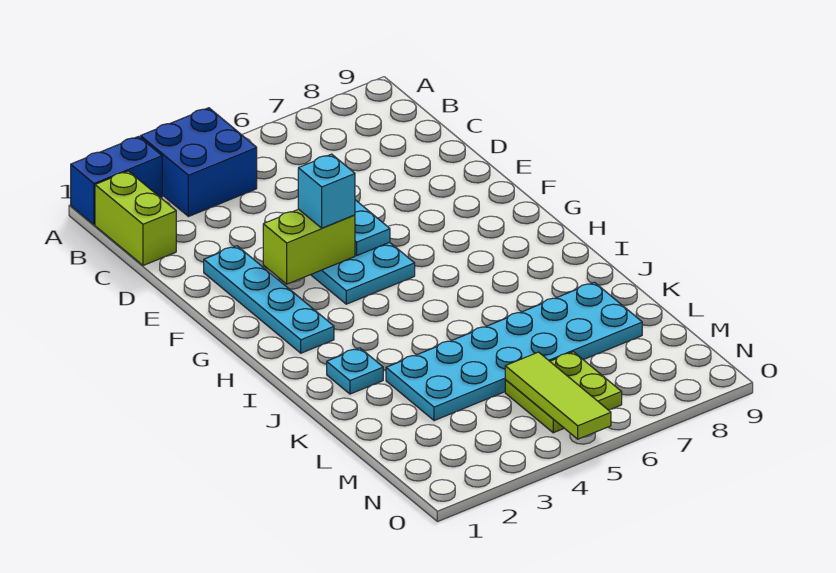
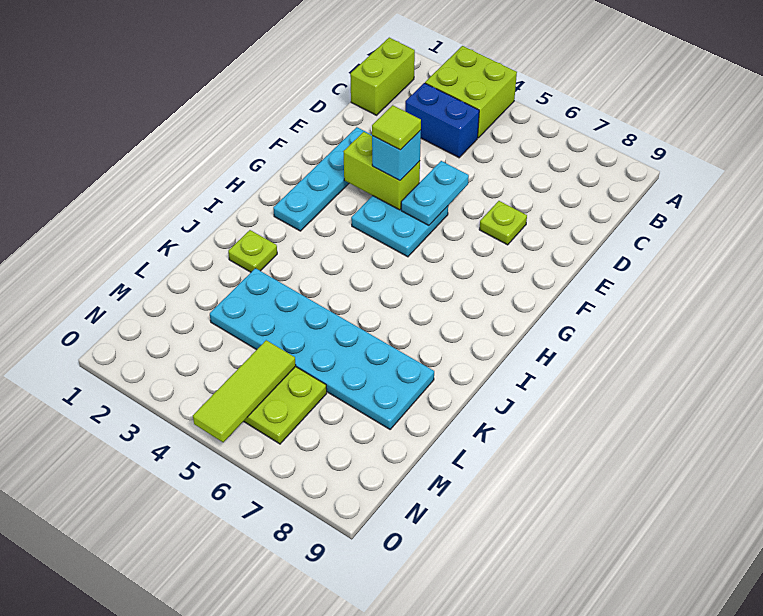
blue brick A1:A2 level 1 -> blue brick C3:C4 level 1
blue brick A3:B4 level 1 -> lime brick A3:B4 level 1
none -> lime plate E7 level 1
none -> lime tile F4 level 4
cyan plate J2 level 1 -> lime plate J2 level 1

